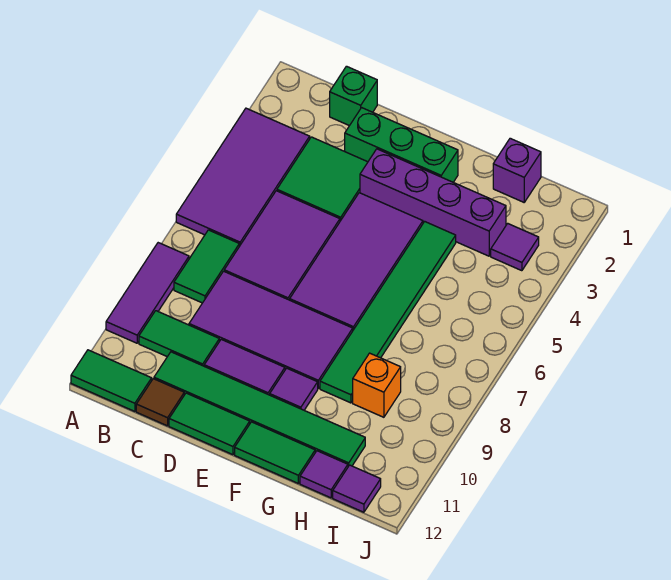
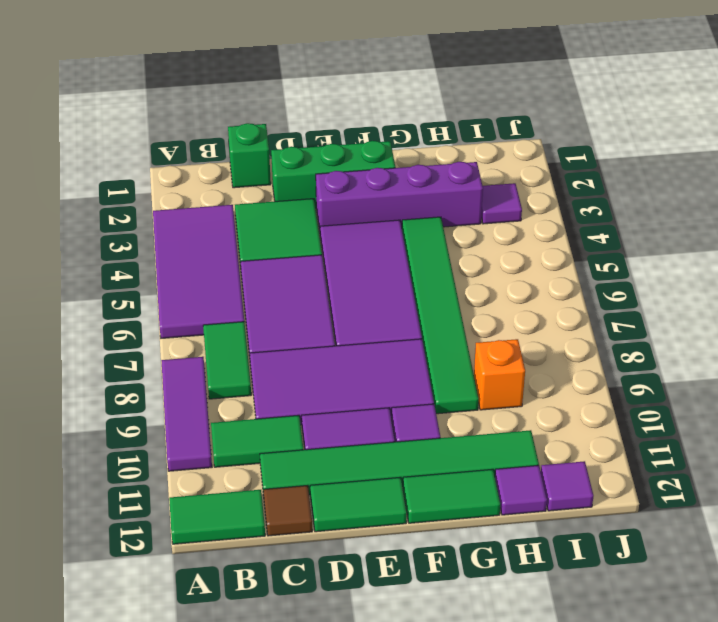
purple brick H1 level 1 -> none

